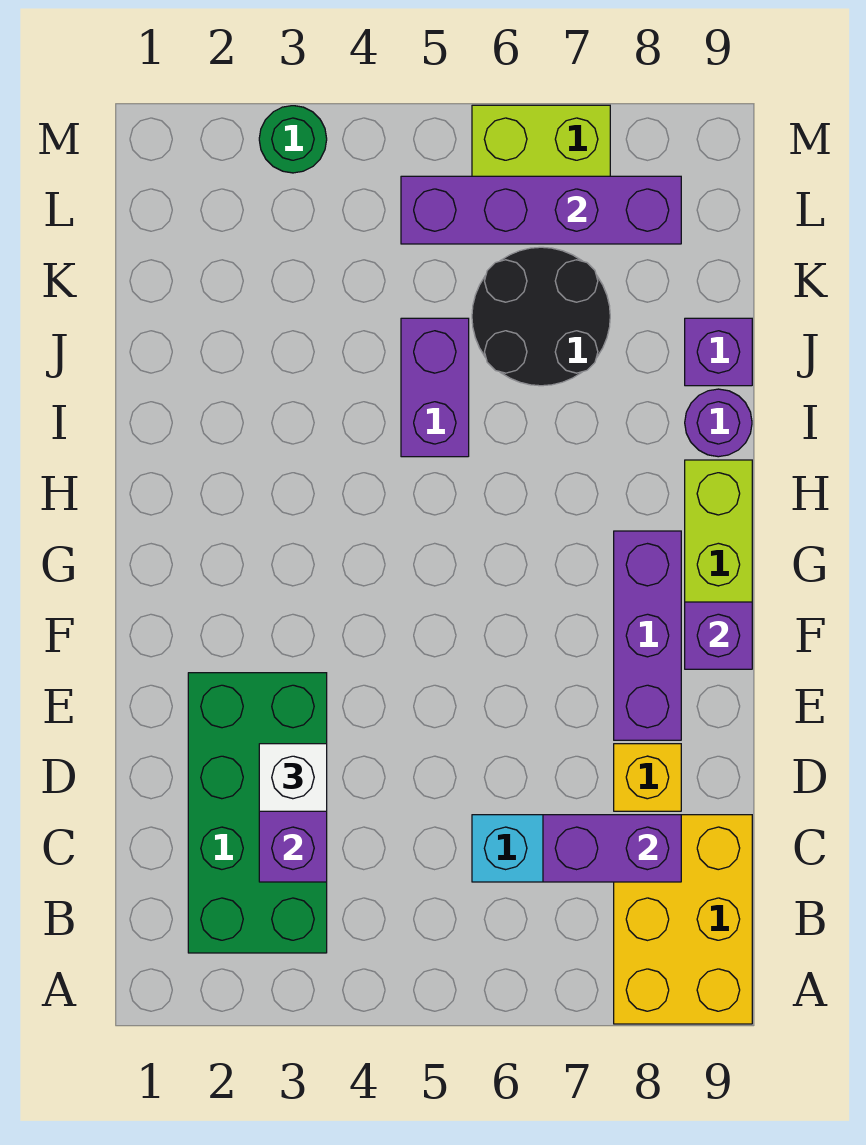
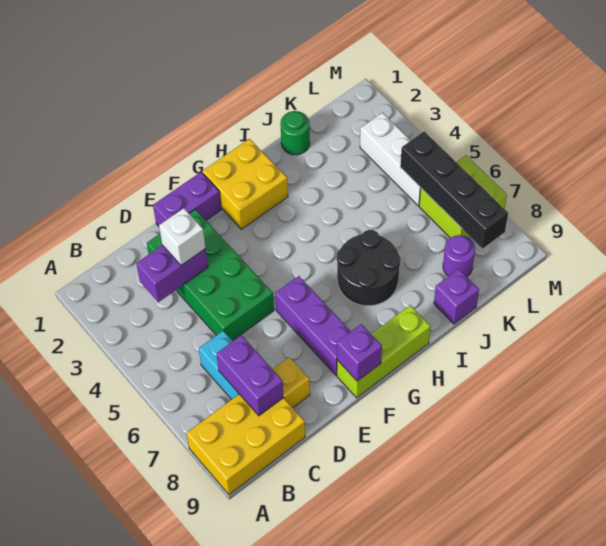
green brick B2:E3 level 1 -> green brick D2:E5 level 1
purple brick E8:G8 level 1 -> purple brick F6:F8 level 1
none -> yellow brick G1:H2 level 1
purple brick I5:J5 level 1 -> purple brick E1:F1 level 1
purple round brick I9 level 1 -> purple round brick K8 level 1
black round brick J6:K7 level 1 -> black round brick H6:I7 level 1
none -> white brick L3:L5 level 1
purple brick L5:L8 level 2 -> black brick L5:L8 level 2
green round brick M3 level 1 -> green round brick J1 level 1

